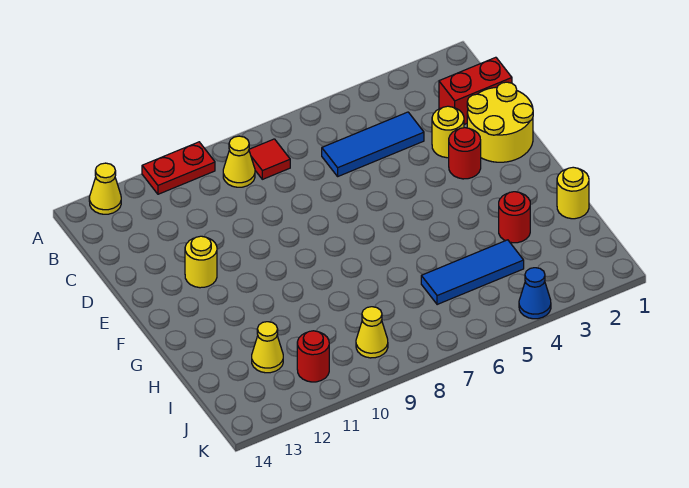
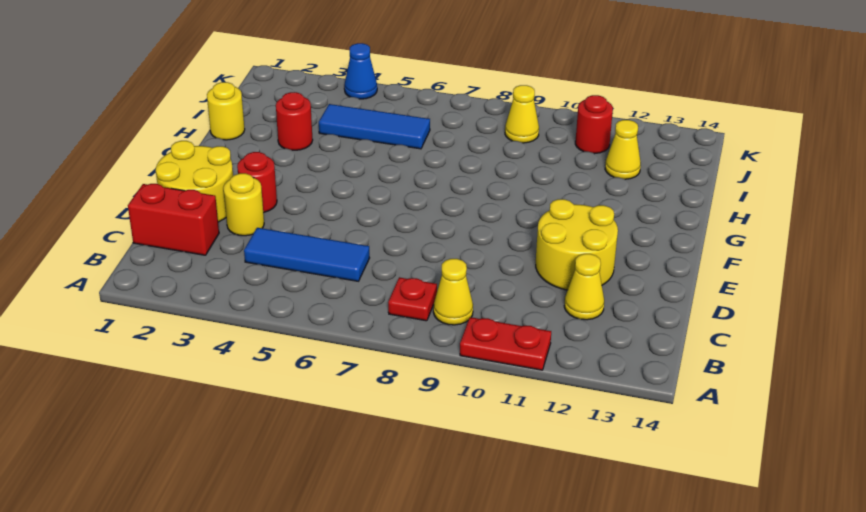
yellow cone A13 level 1 -> yellow cone C12 level 1
red tile B8 level 1 -> red plate B8 level 1
yellow round brick E12 level 1 -> yellow round brick D11:E12 level 1

